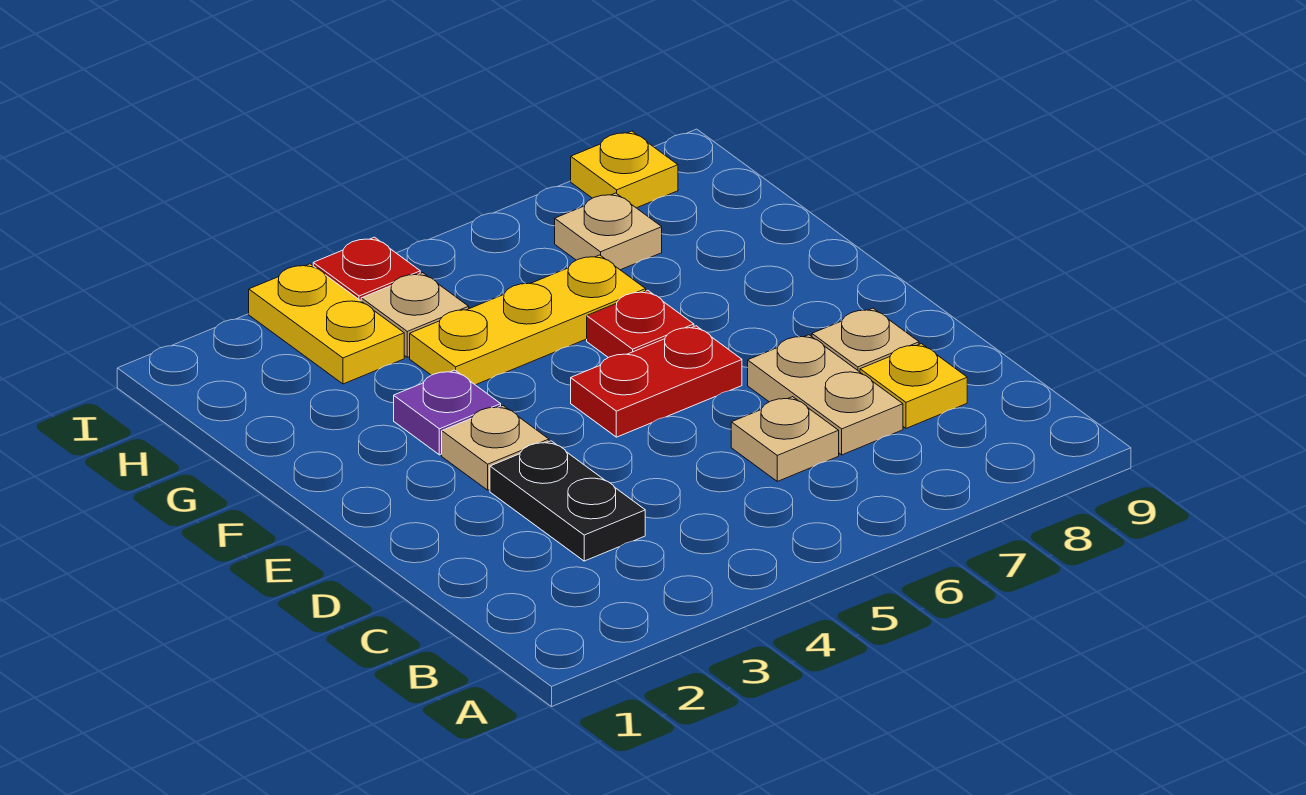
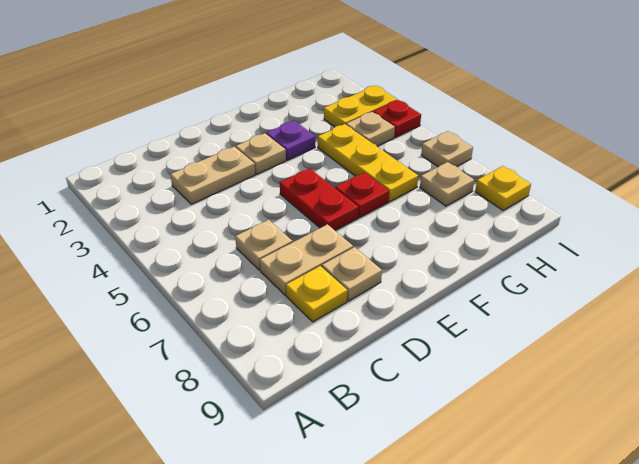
black plate C3:D3 level 1 -> tan plate C3:D3 level 1
none -> tan plate I6 level 1

